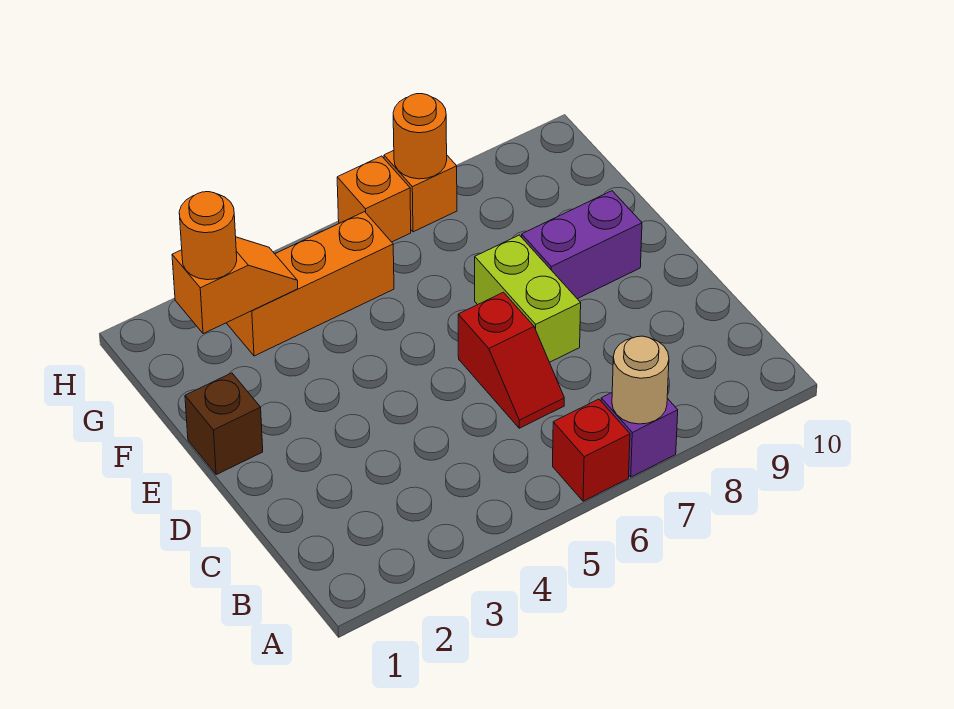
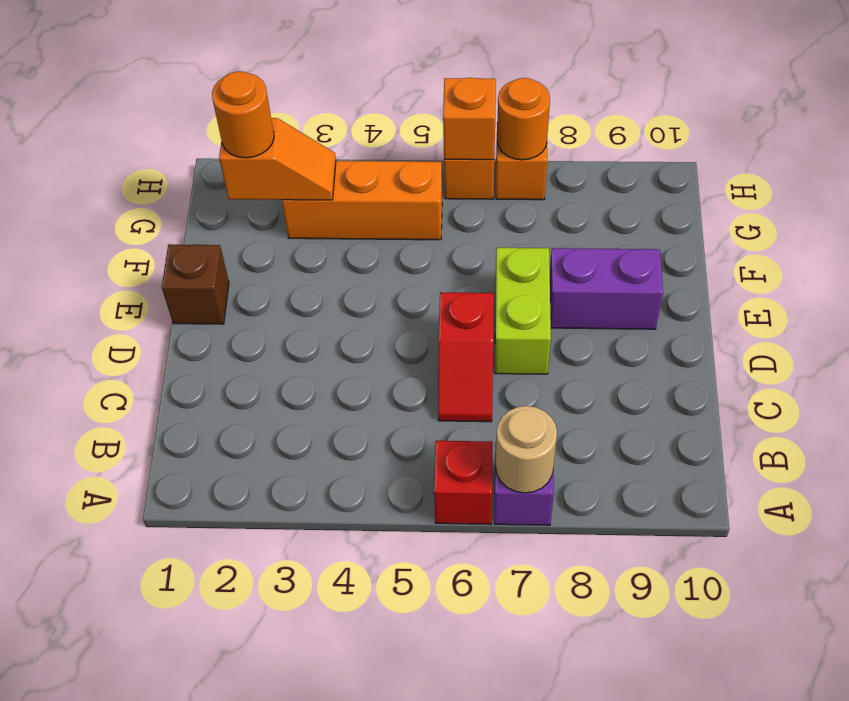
none -> orange brick H6 level 2

